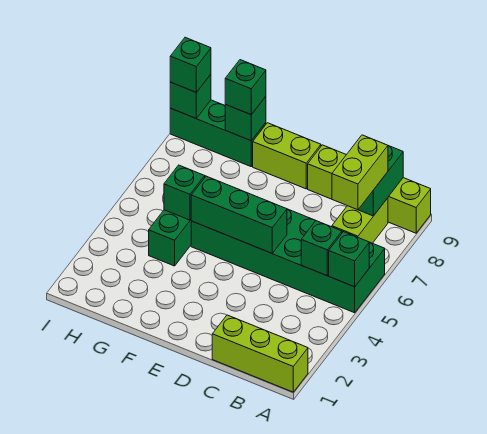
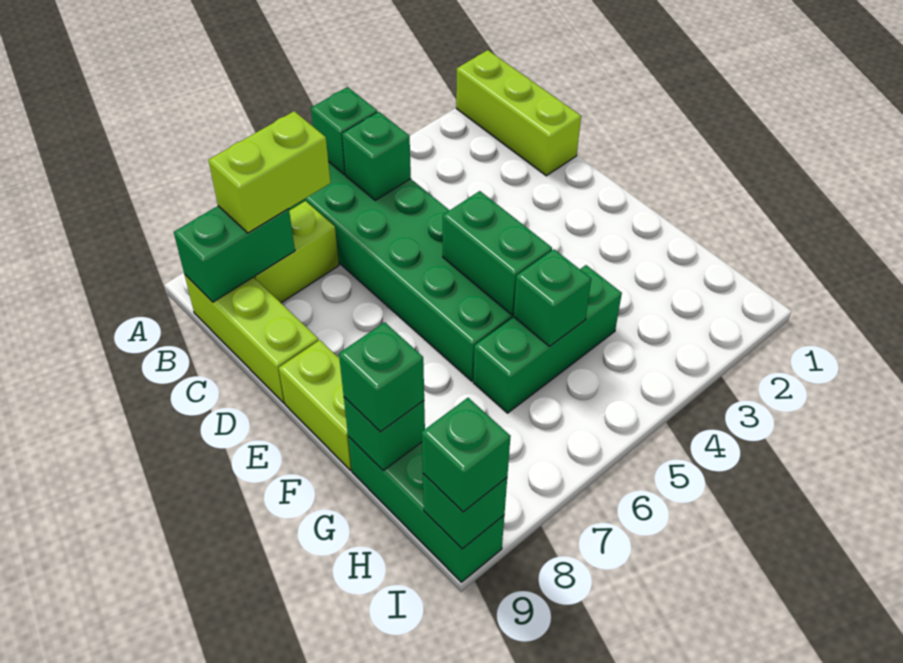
lime brick A9:D9 level 1 -> lime brick B9:D9 level 1
green brick D5:F5 level 2 -> green brick E5:F5 level 2

